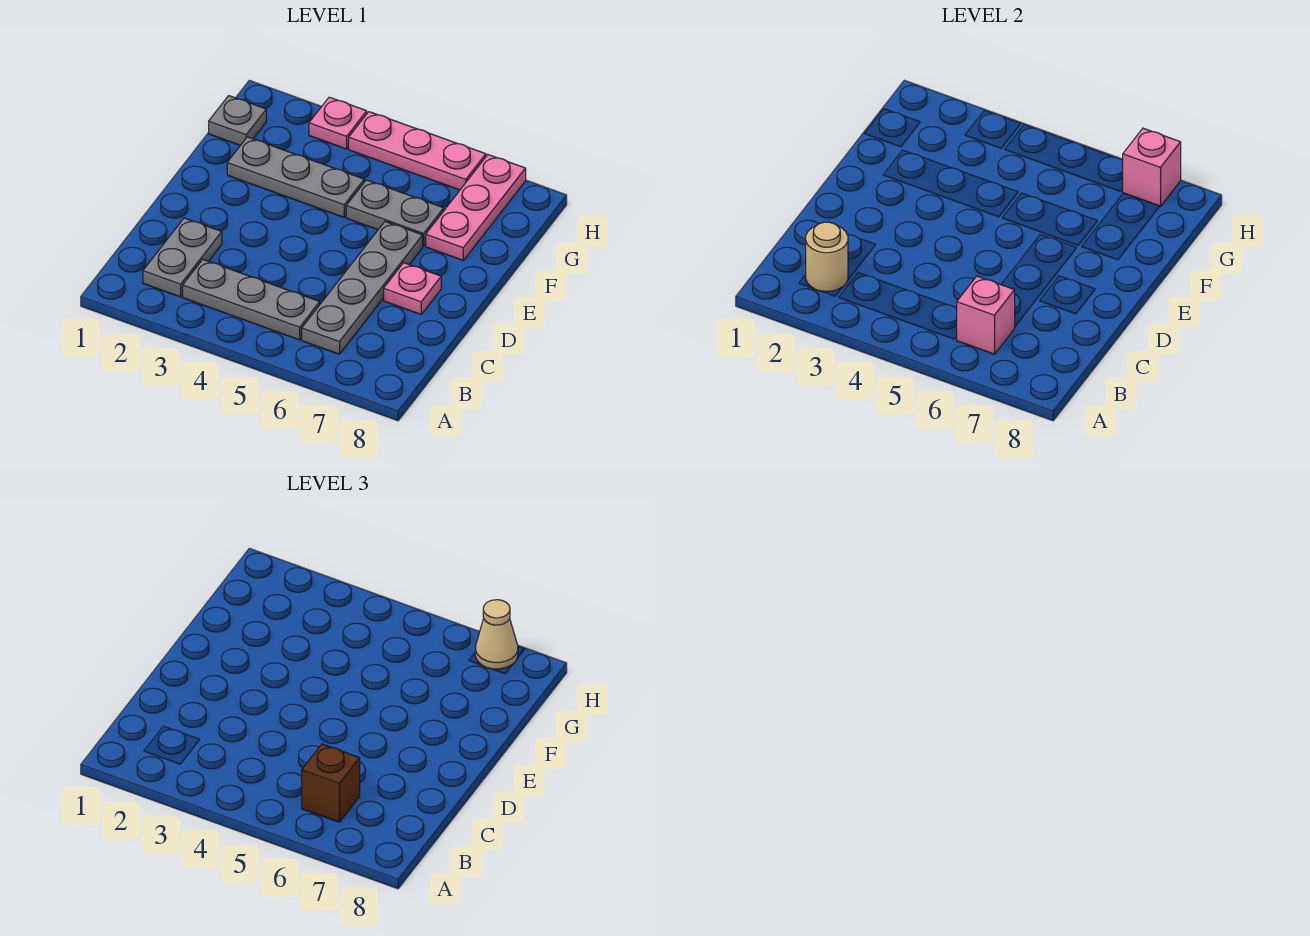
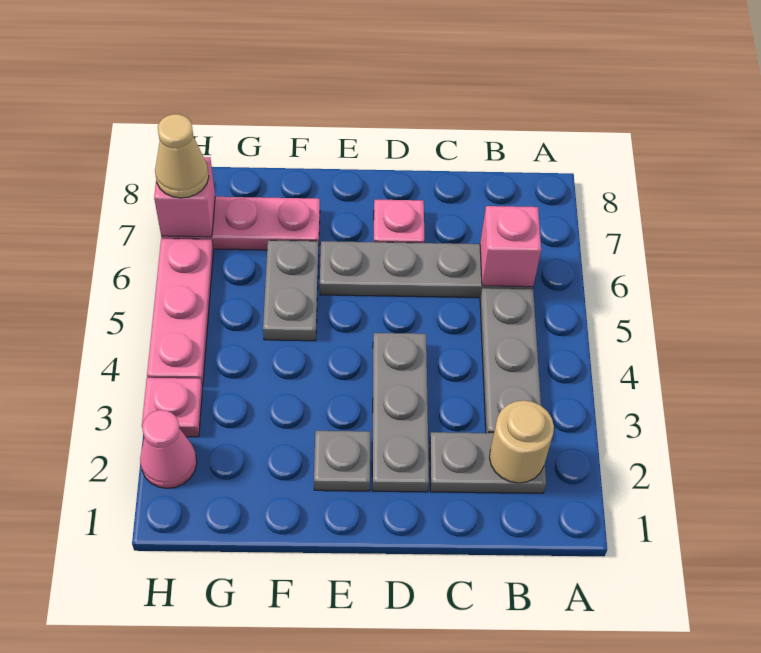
brown brick B6 level 3 -> none
grey plate F2:F4 level 1 -> grey plate D2:D4 level 1
grey plate G1 level 1 -> grey plate E2 level 1
none -> pink cone H2 level 1

